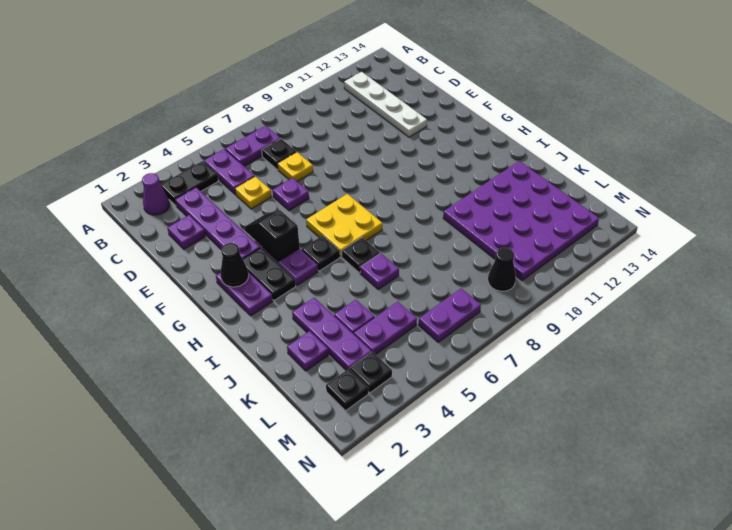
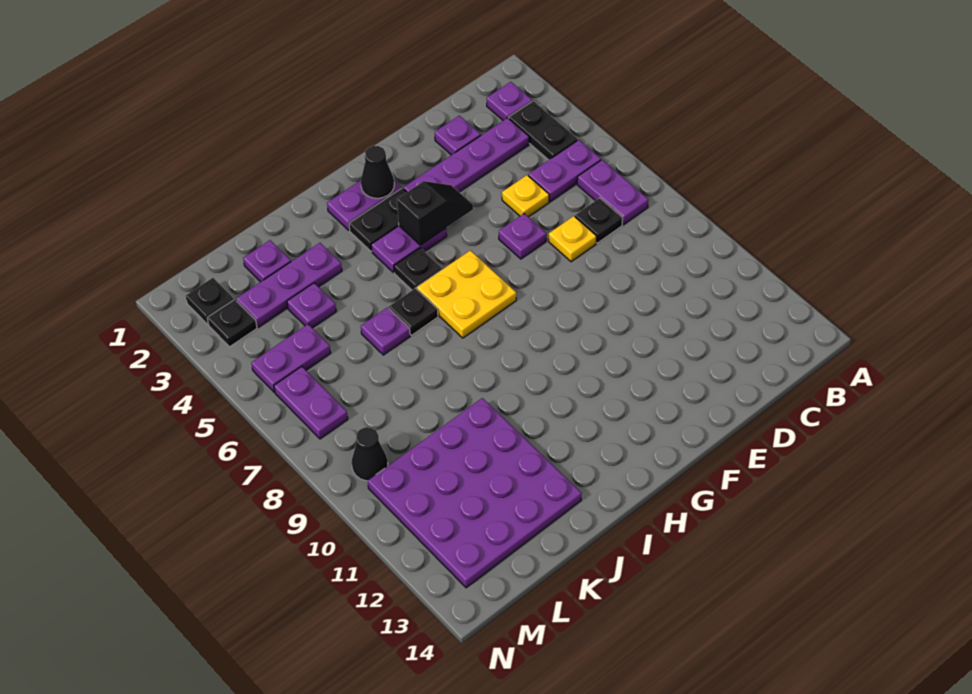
purple cone B2 level 1 -> purple plate B2 level 1
white plate B12:E12 level 1 -> none
purple plate L4:L5 level 1 -> purple plate L5:M5 level 1

